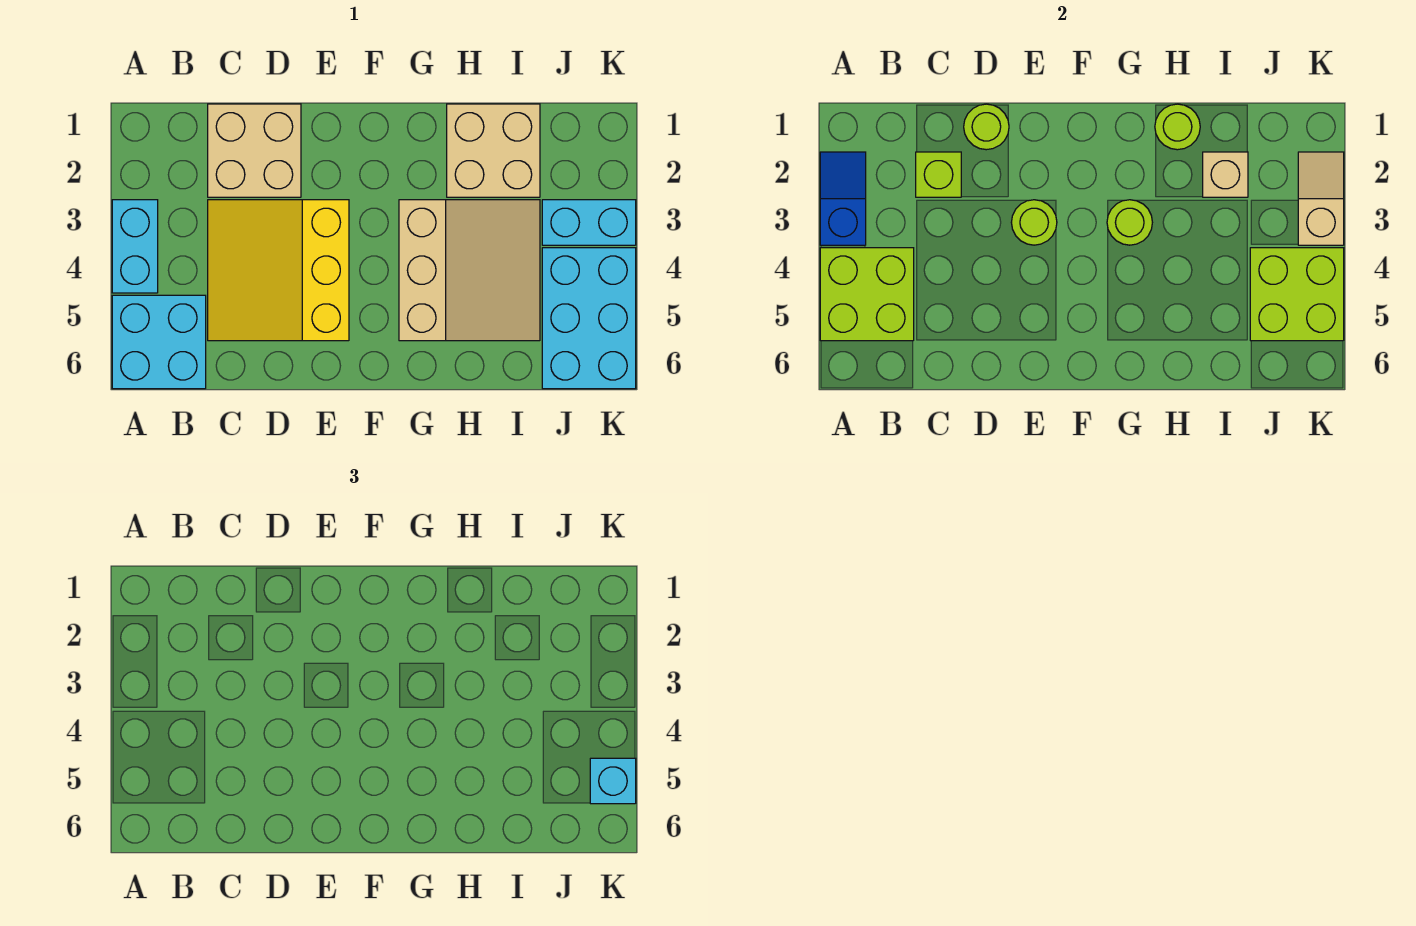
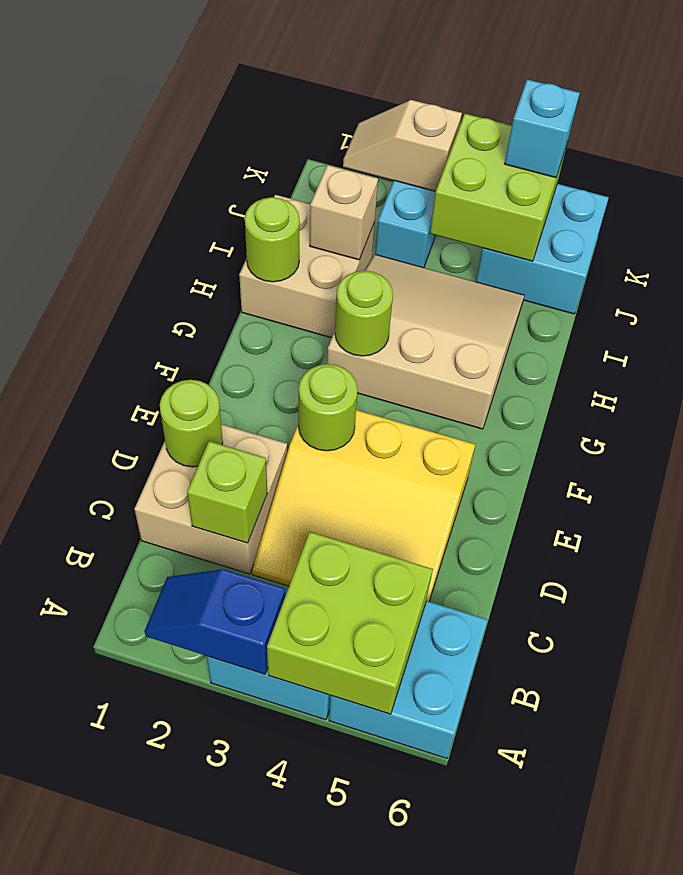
cyan brick J4:K6 level 1 -> cyan brick J5:K6 level 1

